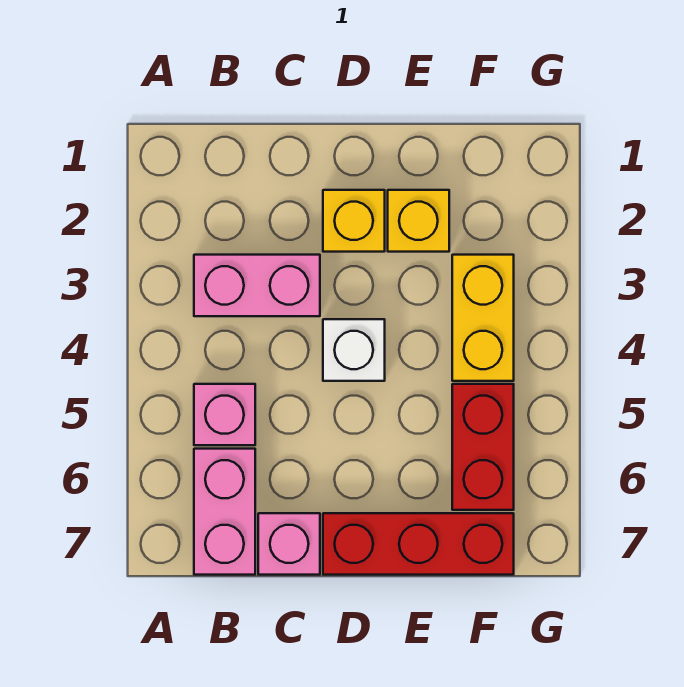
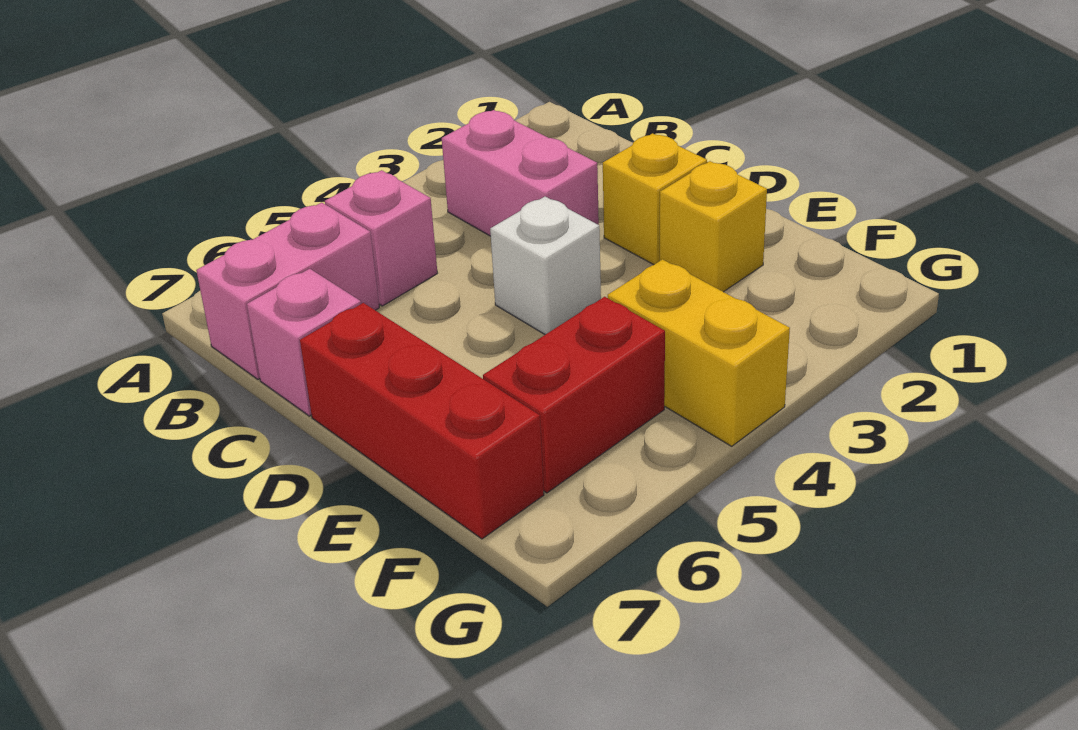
yellow brick F3:F4 level 1 -> yellow brick F4:G4 level 1

